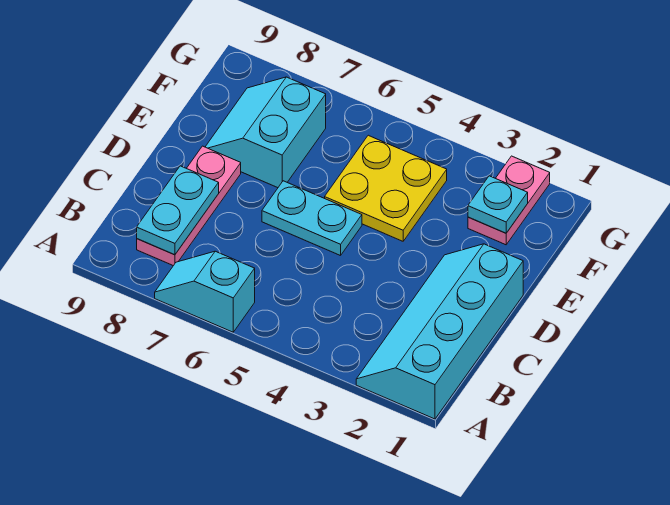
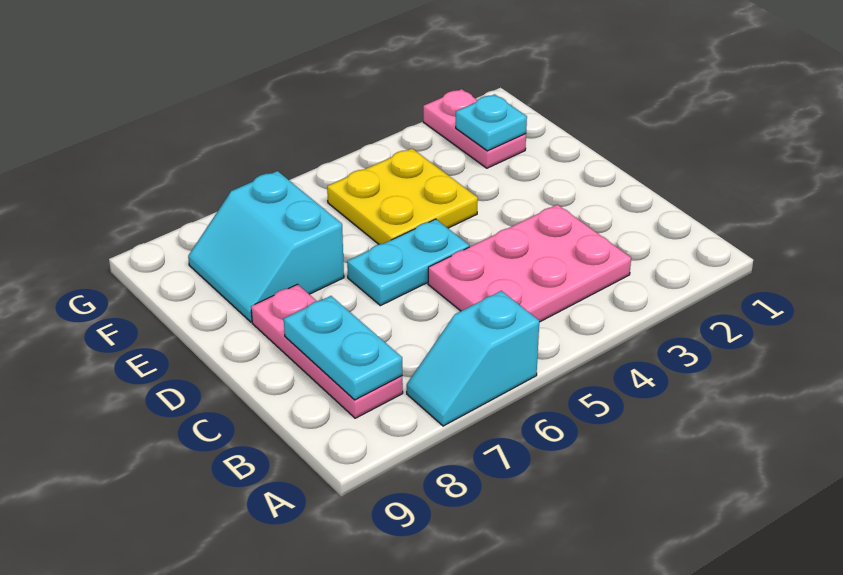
cyan slope A1:D2 level 1 top 1 -> none
none -> pink plate B3:C5 level 1

